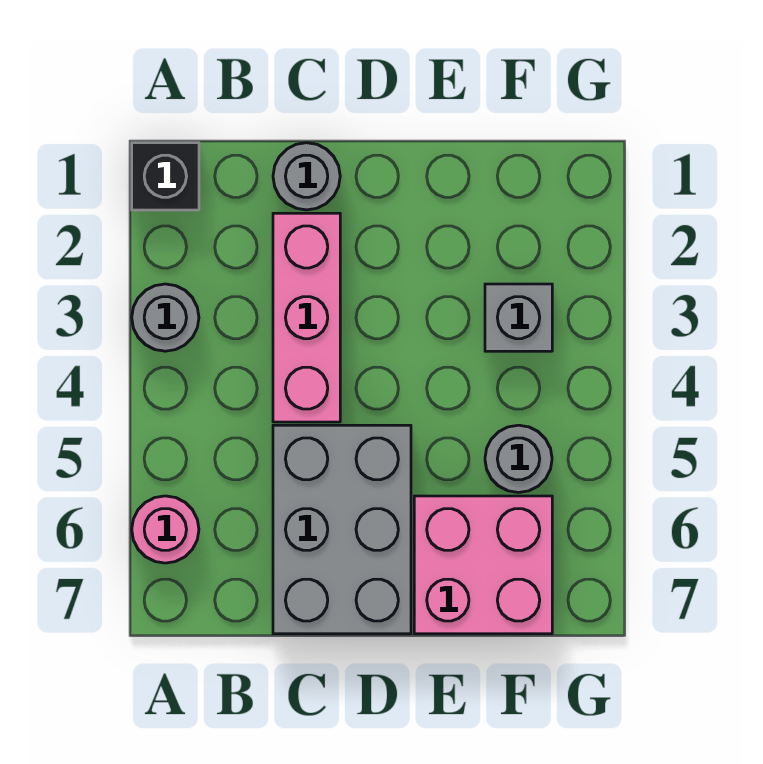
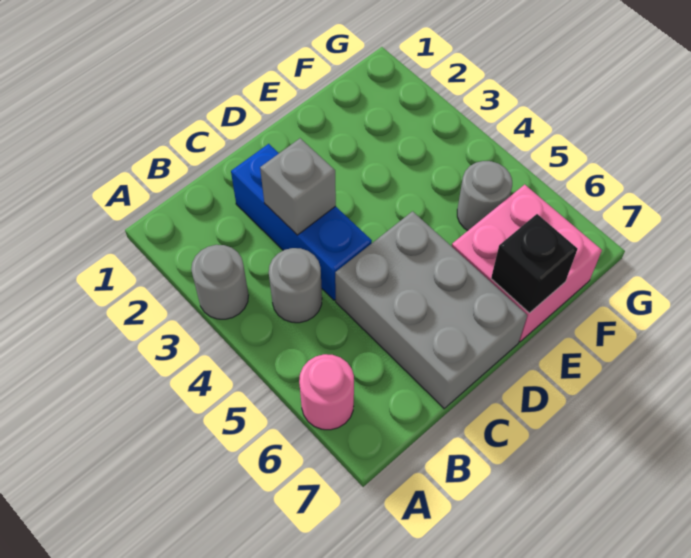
black brick A1 level 1 -> black brick E7 level 2
grey round brick C1 level 1 -> grey round brick B4 level 1
pink brick C2:C4 level 1 -> blue brick C2:C4 level 1
grey brick F3 level 1 -> grey brick C3 level 2

